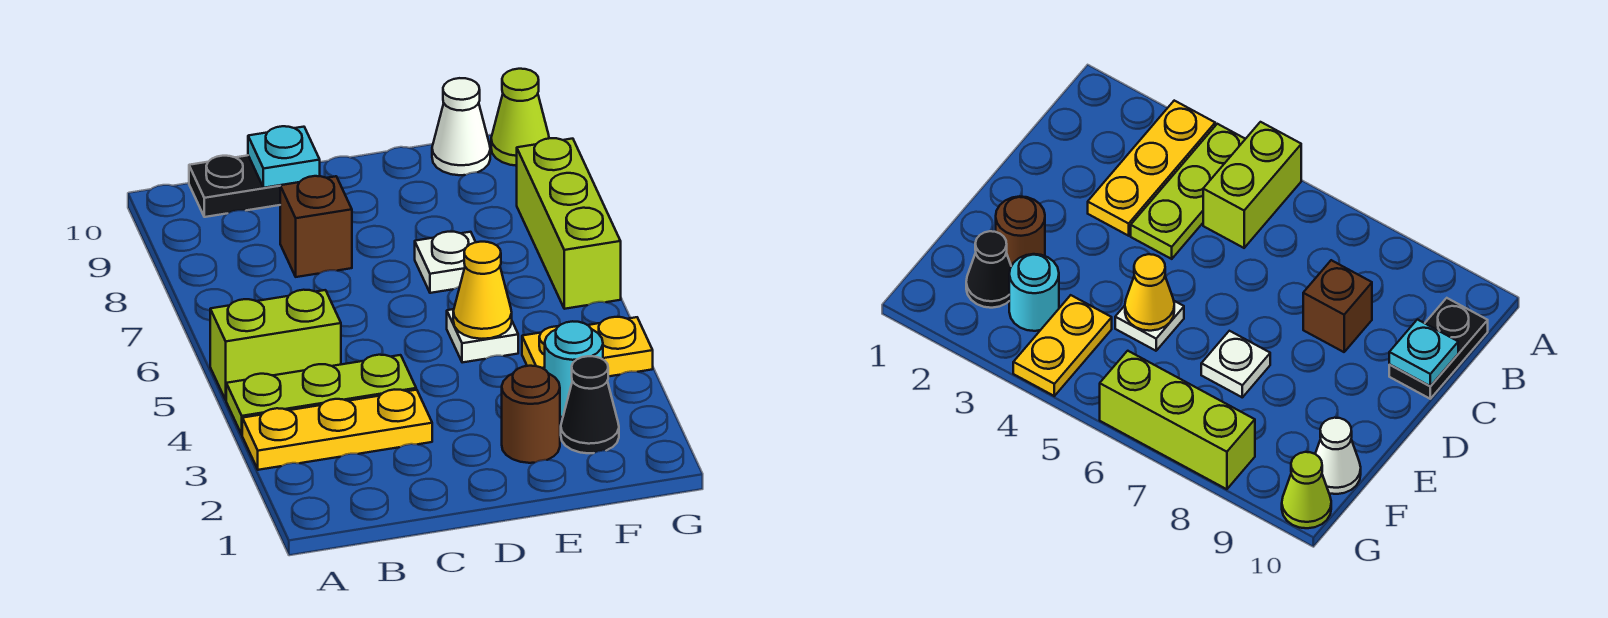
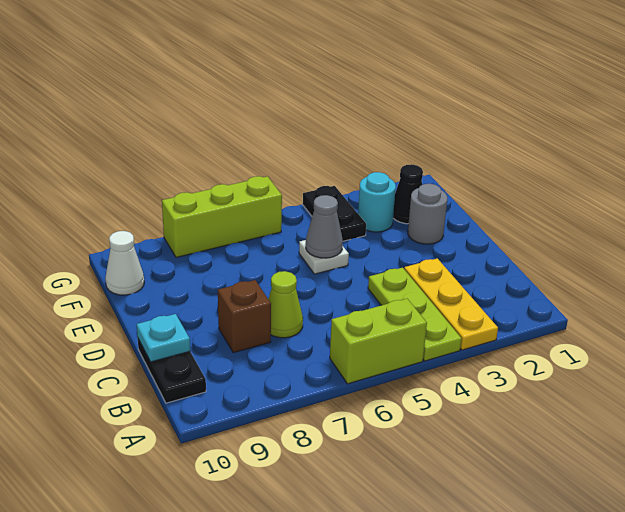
lime brick A5:B5 level 1 -> lime brick A5:A6 level 1
brown round brick E2 level 1 -> grey round brick E2 level 1
yellow cone E5 level 2 -> grey cone E5 level 2
white plate E7 level 1 -> none
yellow plate F4:G4 level 1 -> black plate F4:G4 level 1
lime cone G10 level 1 -> lime cone C7 level 1

